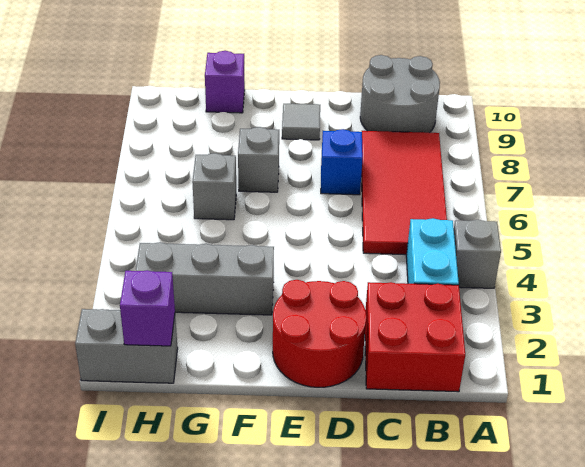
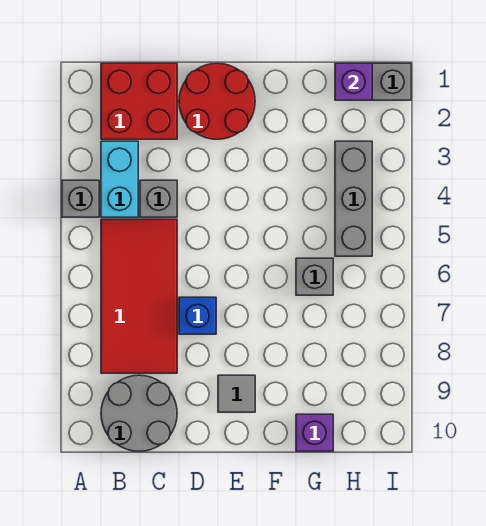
grey brick F3:H3 level 1 -> grey brick H3:H5 level 1
grey brick F7 level 1 -> grey brick C4 level 1

